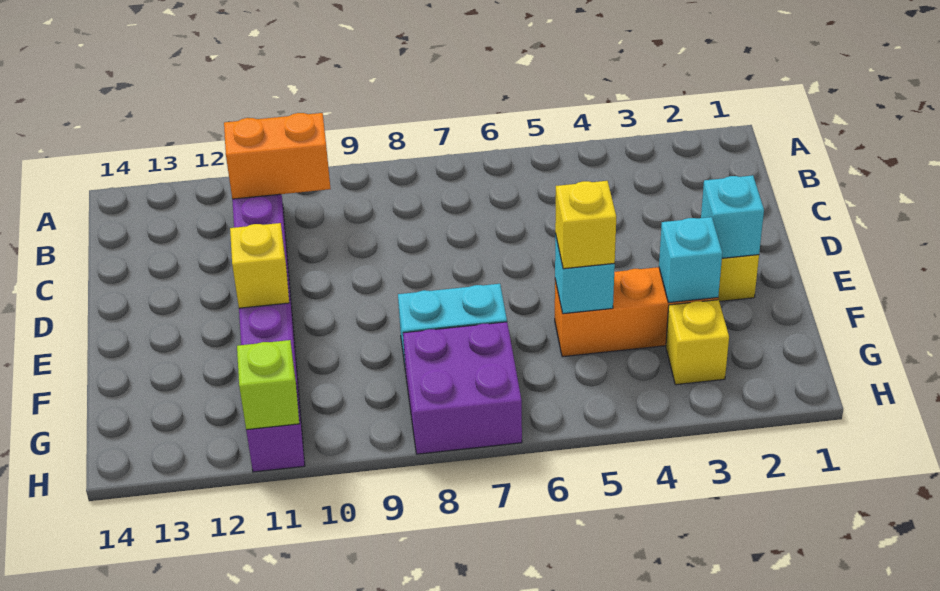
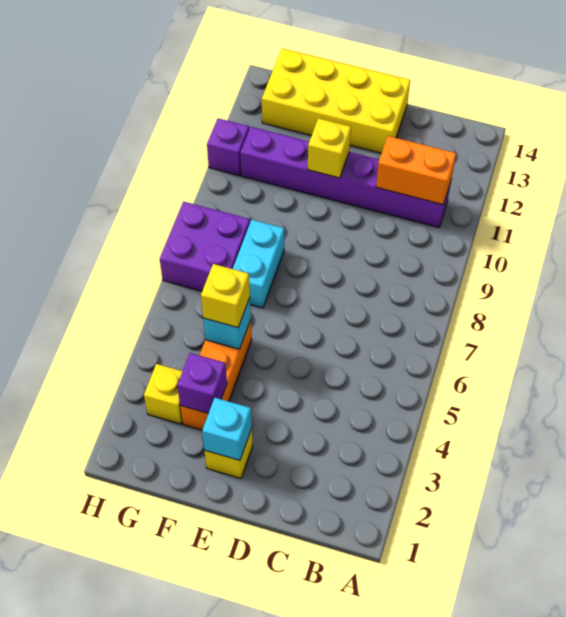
orange brick B10:B11 level 2 -> orange brick B11:C11 level 2
none -> yellow brick D13:G14 level 1
cyan brick F3 level 2 -> purple brick F3 level 2
lime brick H11 level 2 -> none

